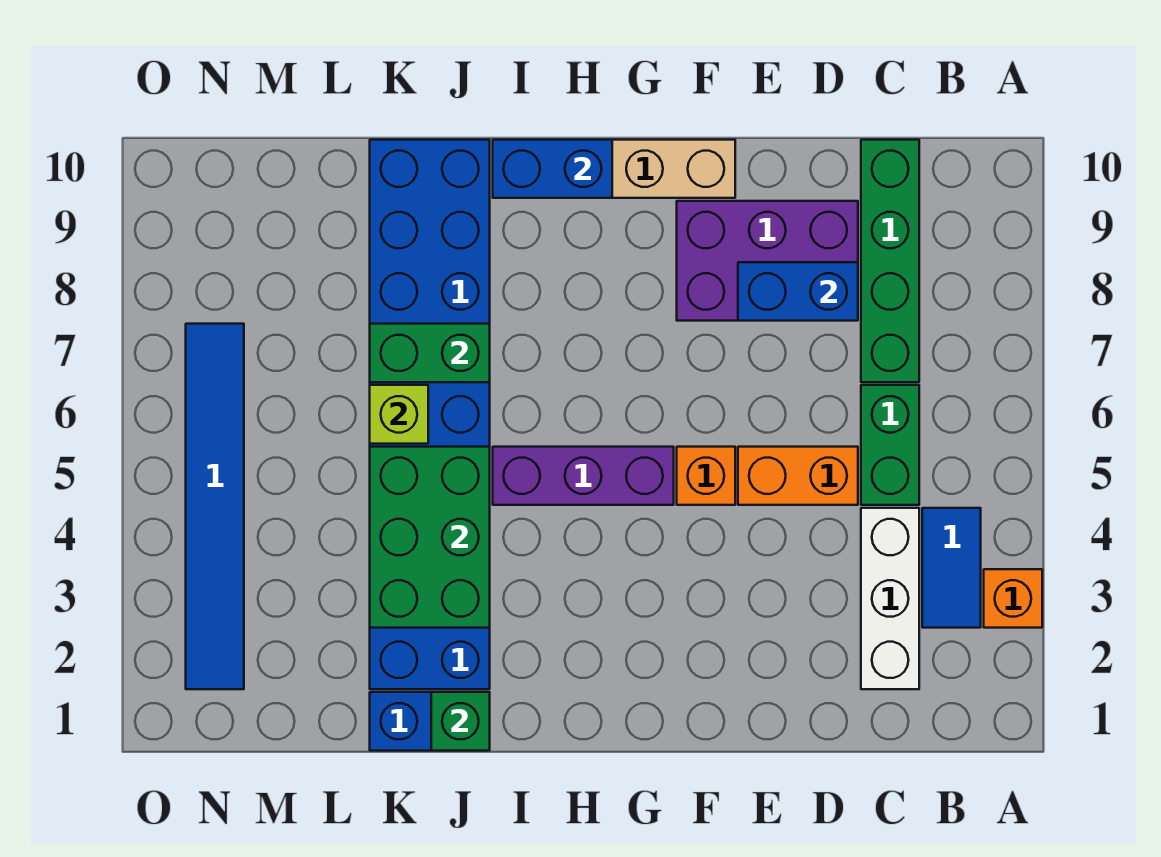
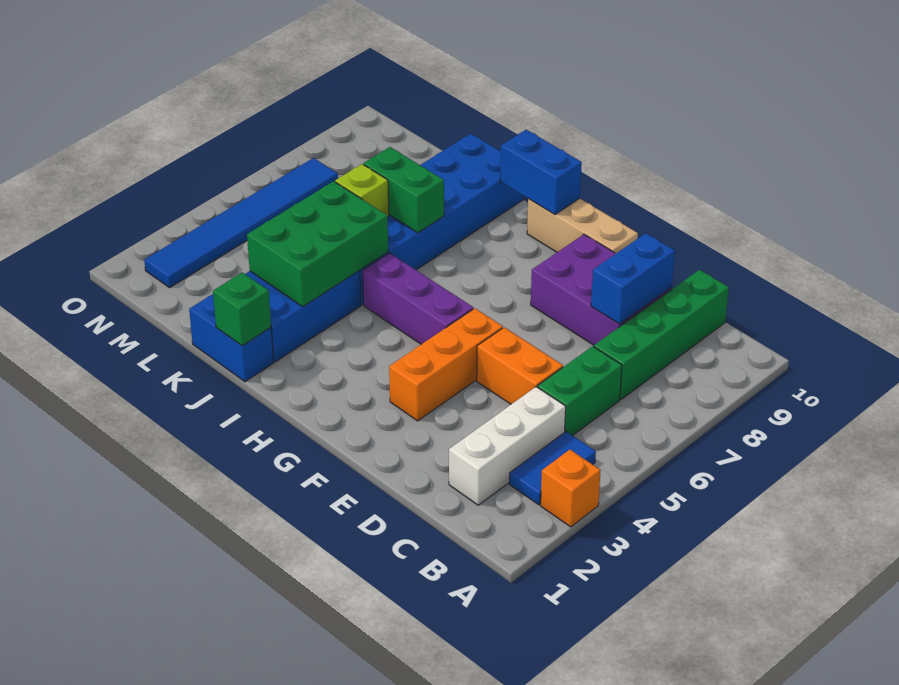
blue brick D8:E8 level 2 -> blue brick D8:D9 level 2
orange brick F5 level 1 -> orange brick F3:F5 level 1

